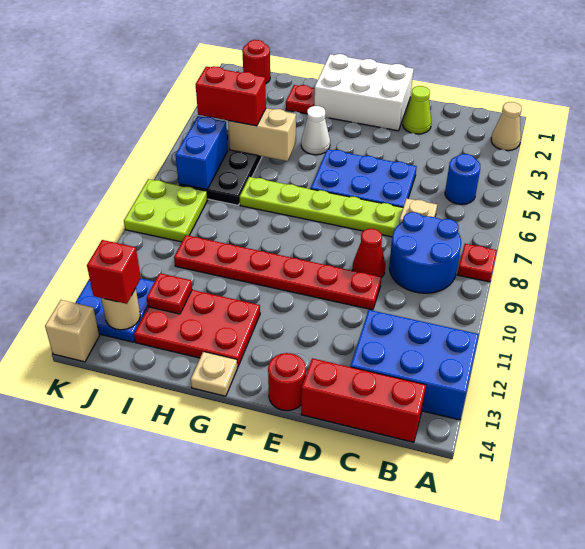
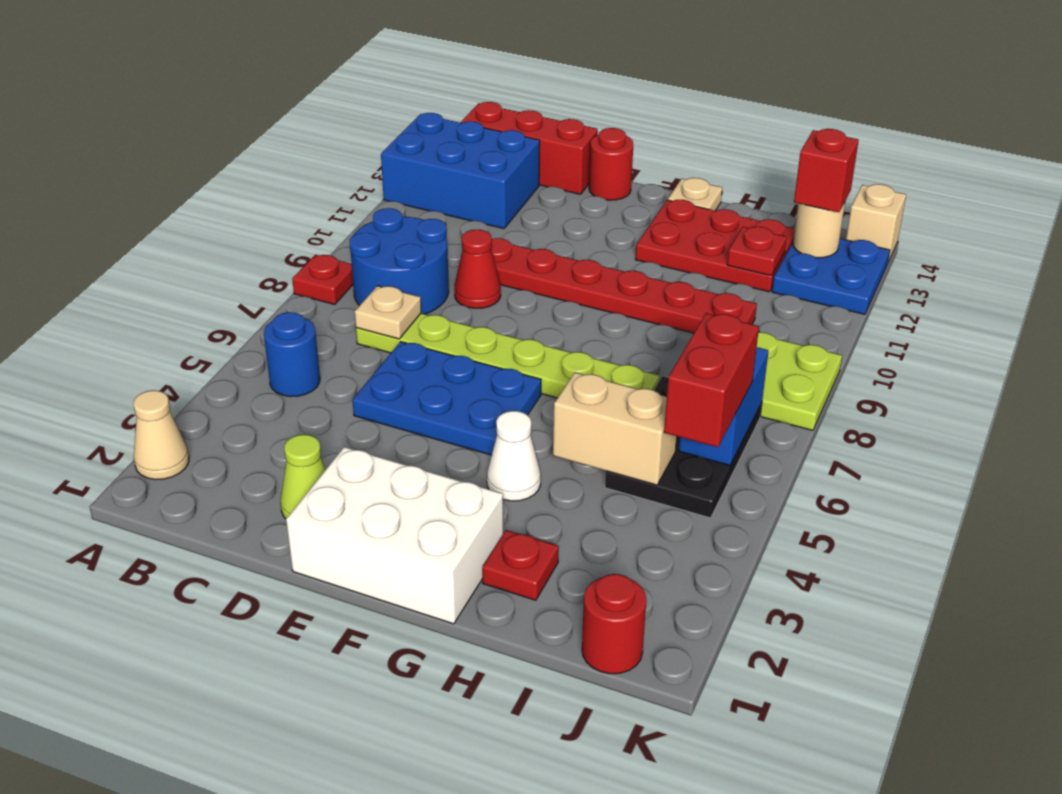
red brick I5:J5 level 3 -> red brick J5:J6 level 3

